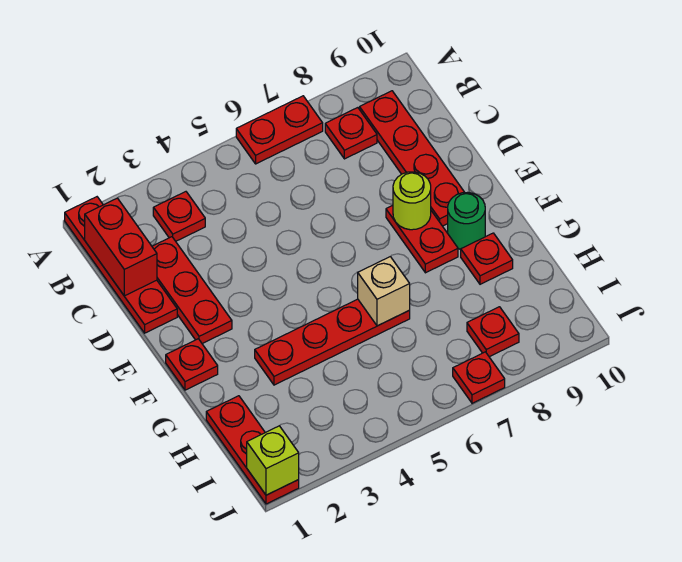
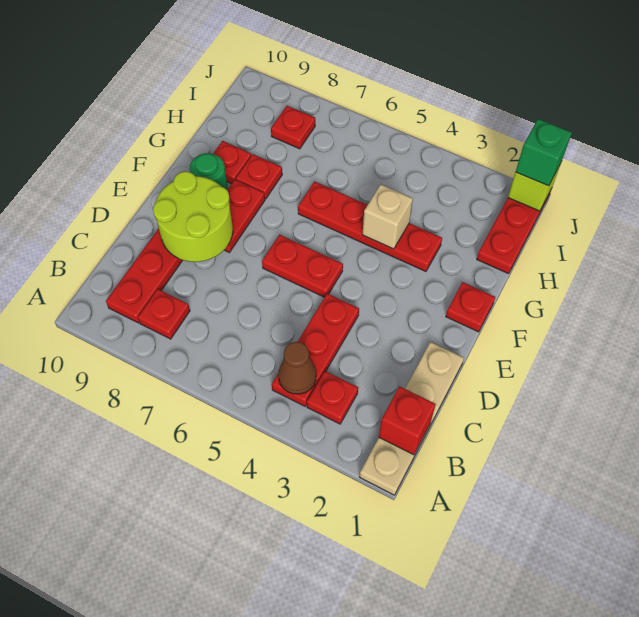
red plate A1:D1 level 1 -> tan plate A1:D1 level 1
red plate A6:A7 level 1 -> red plate E5:E6 level 1
red brick B1:C1 level 2 -> red brick B1 level 2
none -> brown cone B4 level 2
red plate C2:E2 level 1 -> red plate B4:D4 level 1
lime round brick E8 level 2 -> lime round brick D8:E9 level 2
tan brick G6 level 2 -> tan brick G4 level 2
none -> green brick J1 level 3
red plate J7 level 1 -> red plate G8 level 1

